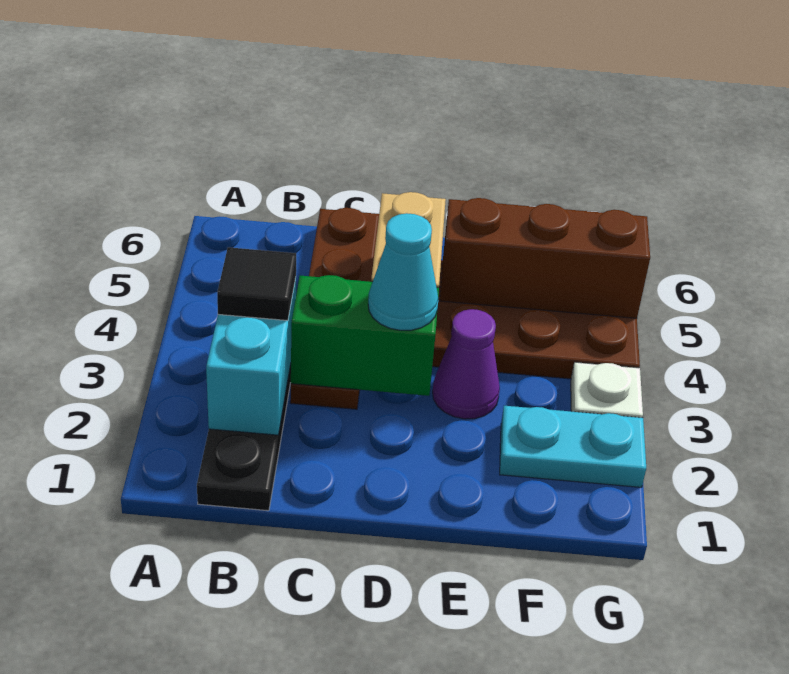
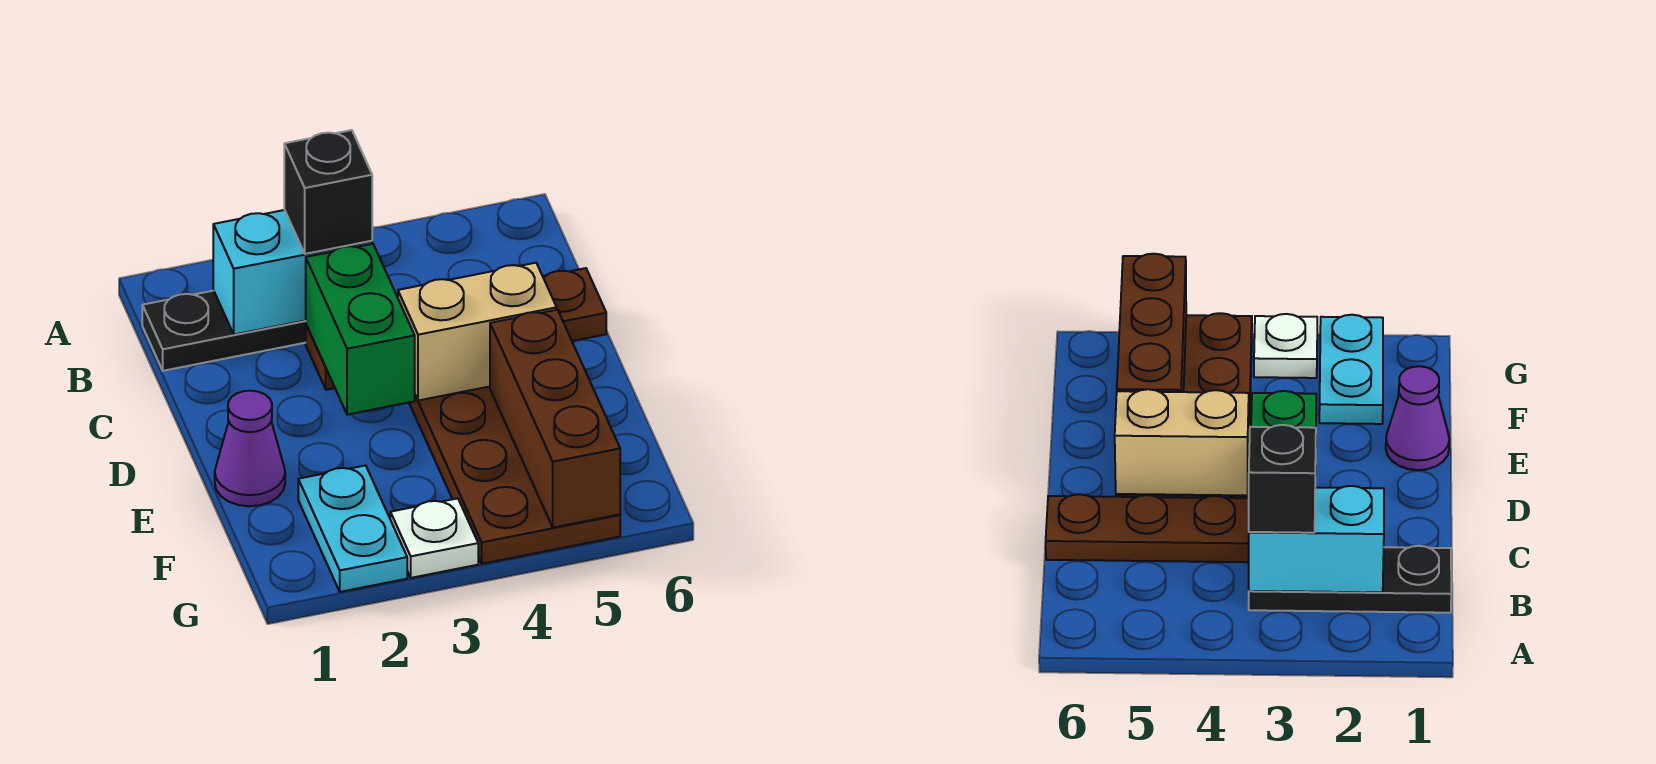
black tile B3 level 3 -> black brick B3 level 3
cyan cone D3 level 3 -> none
purple cone E3 level 1 -> purple cone E1 level 1

